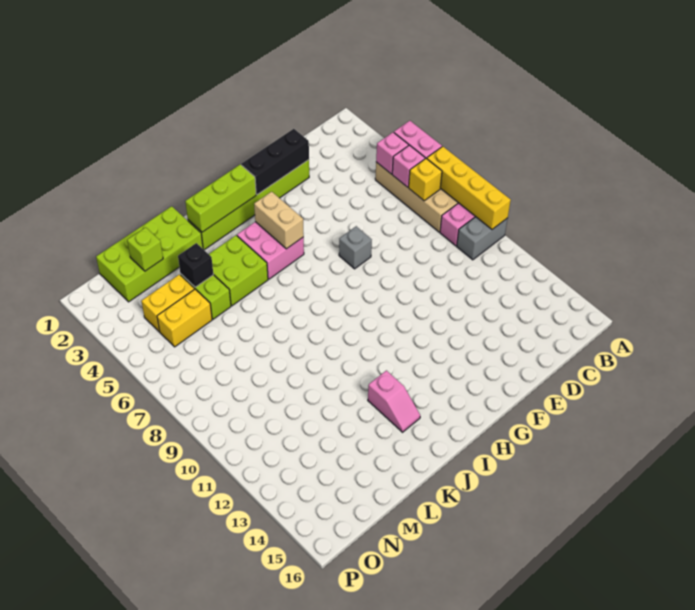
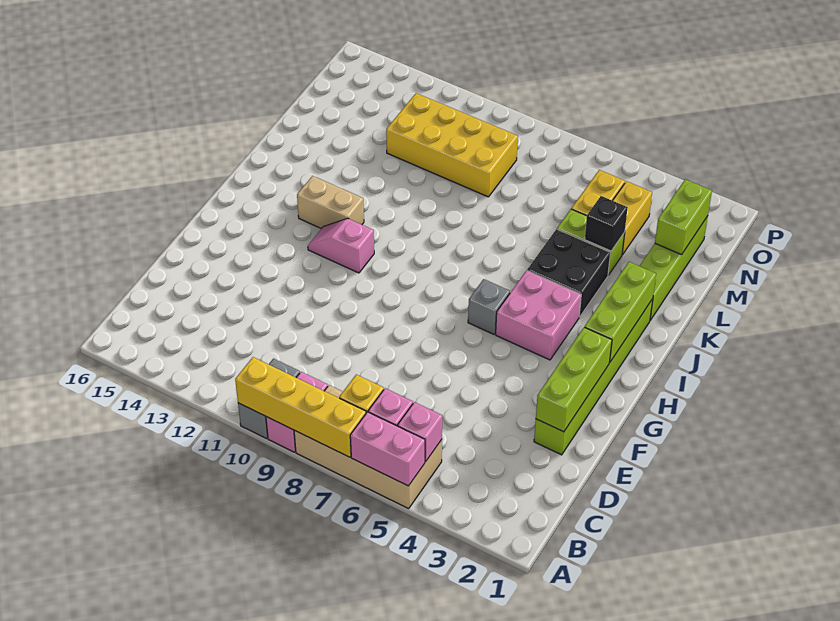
black brick E2:G2 level 2 -> lime brick E2:G2 level 2
grey brick F7 level 1 -> grey brick H6 level 1
tan brick H4:H5 level 2 -> tan brick I12:I13 level 1
lime brick J4:K5 level 1 -> black brick J4:K5 level 1
pink slope J13:J14 level 1 top 13 -> pink slope H11:H12 level 1 top 11
lime brick K1:N2 level 1 -> lime brick K2:N2 level 1
lime brick M2 level 2 -> lime brick M2:N2 level 2
none -> yellow brick M9:N12 level 1

